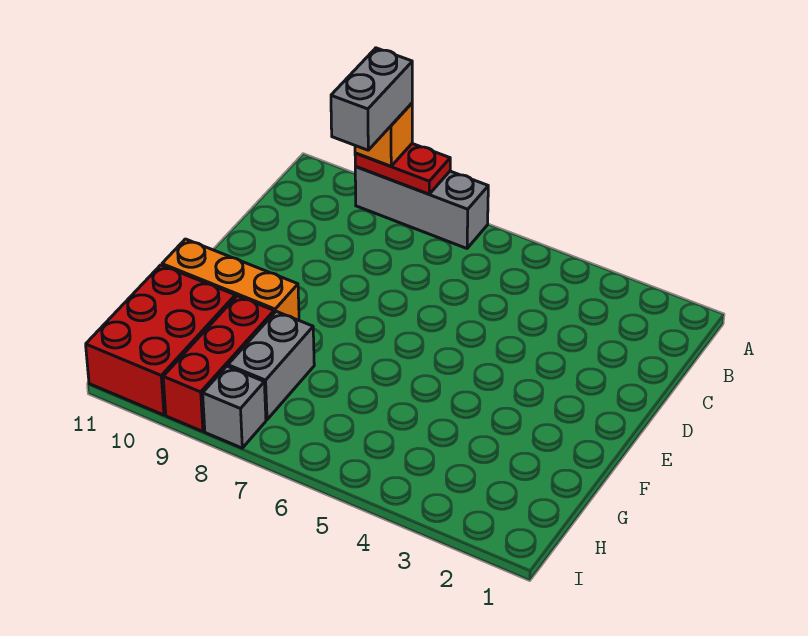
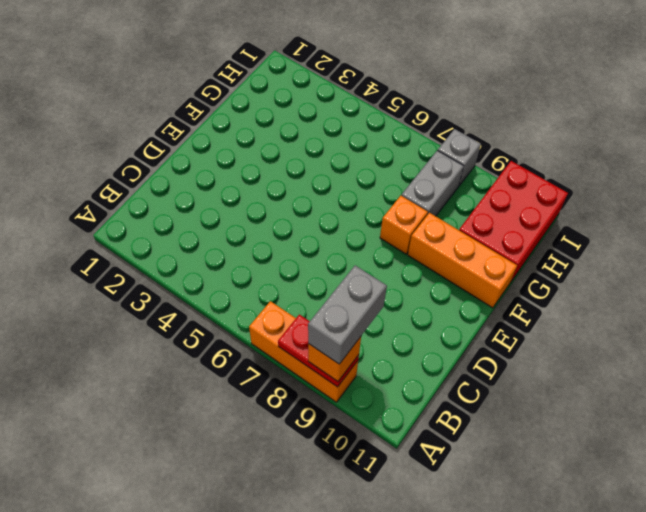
grey brick A7:A9 level 1 -> orange brick A7:A9 level 1
none -> orange brick F8 level 1
red brick G9:I9 level 1 -> none

